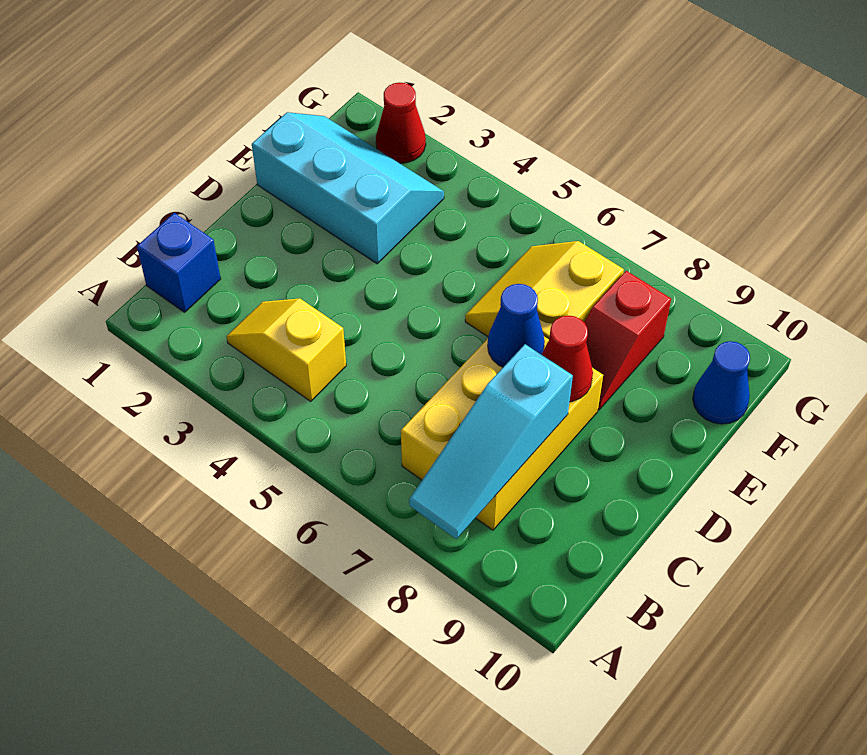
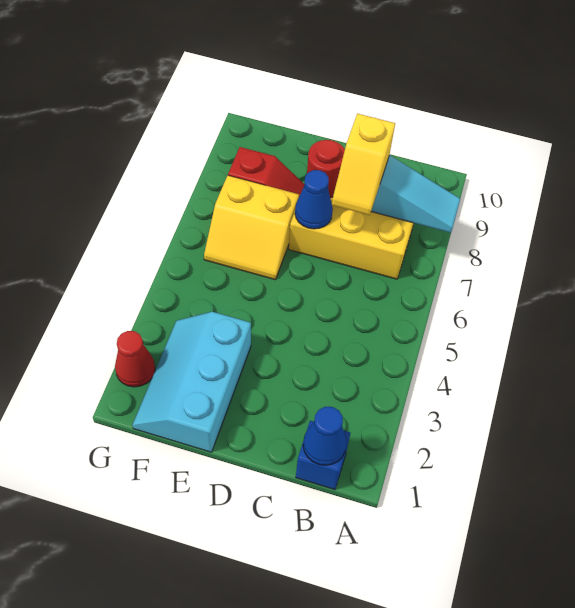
yellow slope B3:B4 level 1 top 4 -> yellow slope C7:C8 level 3 top 8
red cone D8 level 2 -> red round brick D8 level 2
blue cone F10 level 1 -> blue cone B1 level 2

